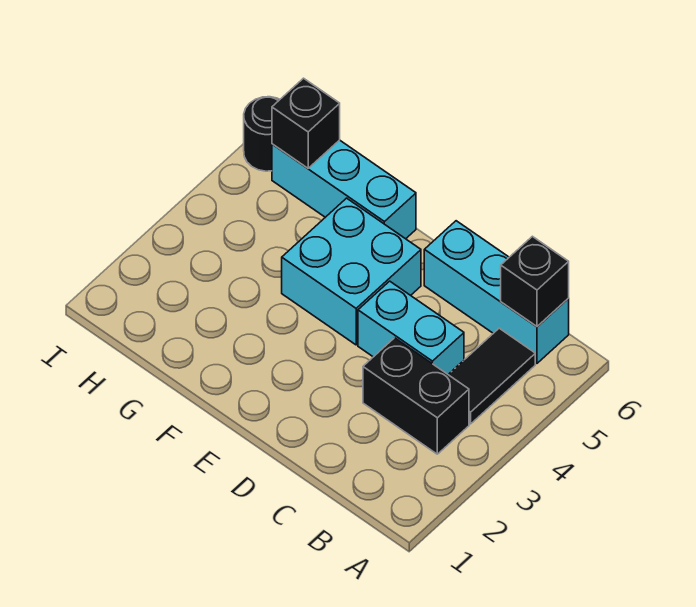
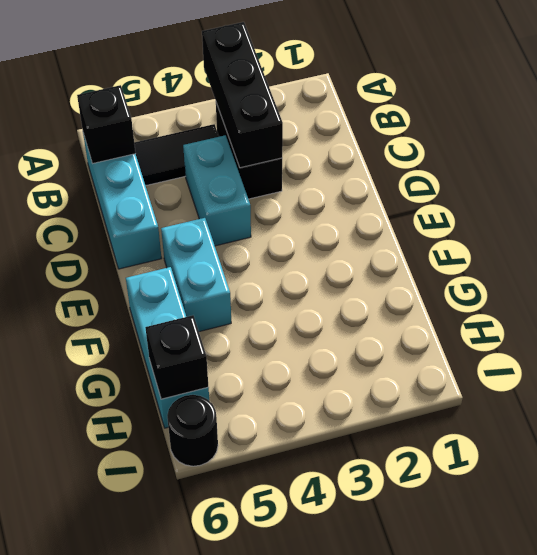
none -> black brick A3:C3 level 2
cyan brick E4:F5 level 1 -> cyan brick E5:F5 level 1

